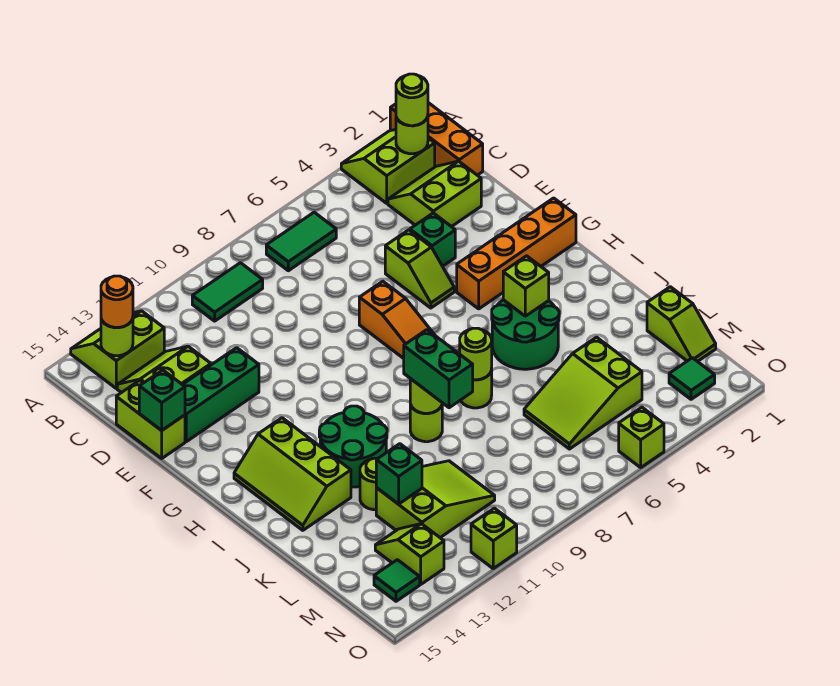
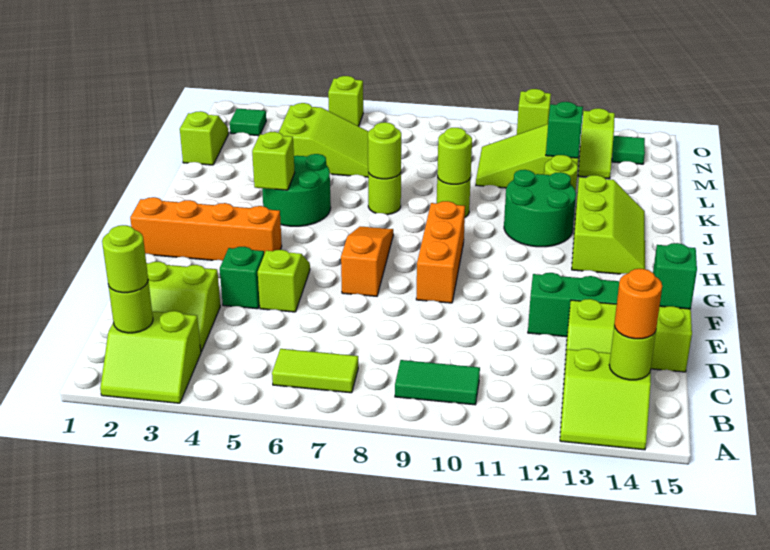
orange brick A1:C1 level 1 -> orange brick F9:H9 level 1
green tile B6:B7 level 1 -> lime tile B6:B7 level 1
green brick J9:K9 level 3 -> none

